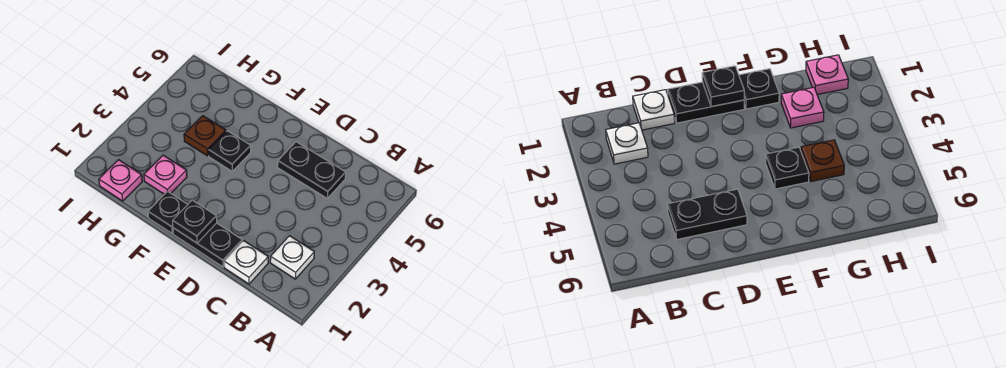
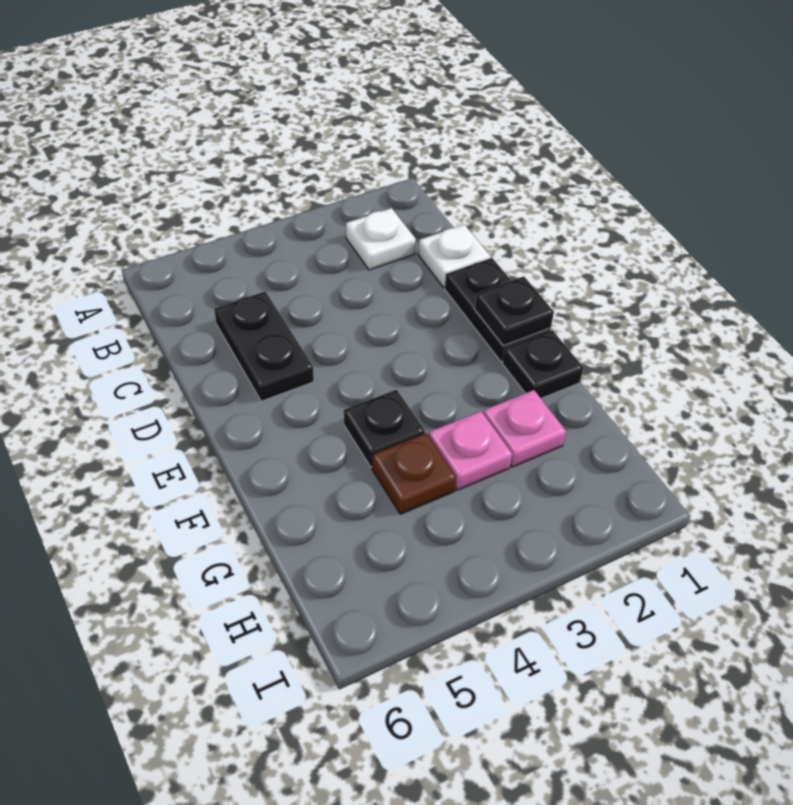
pink plate H1 level 1 -> pink plate G3 level 1

